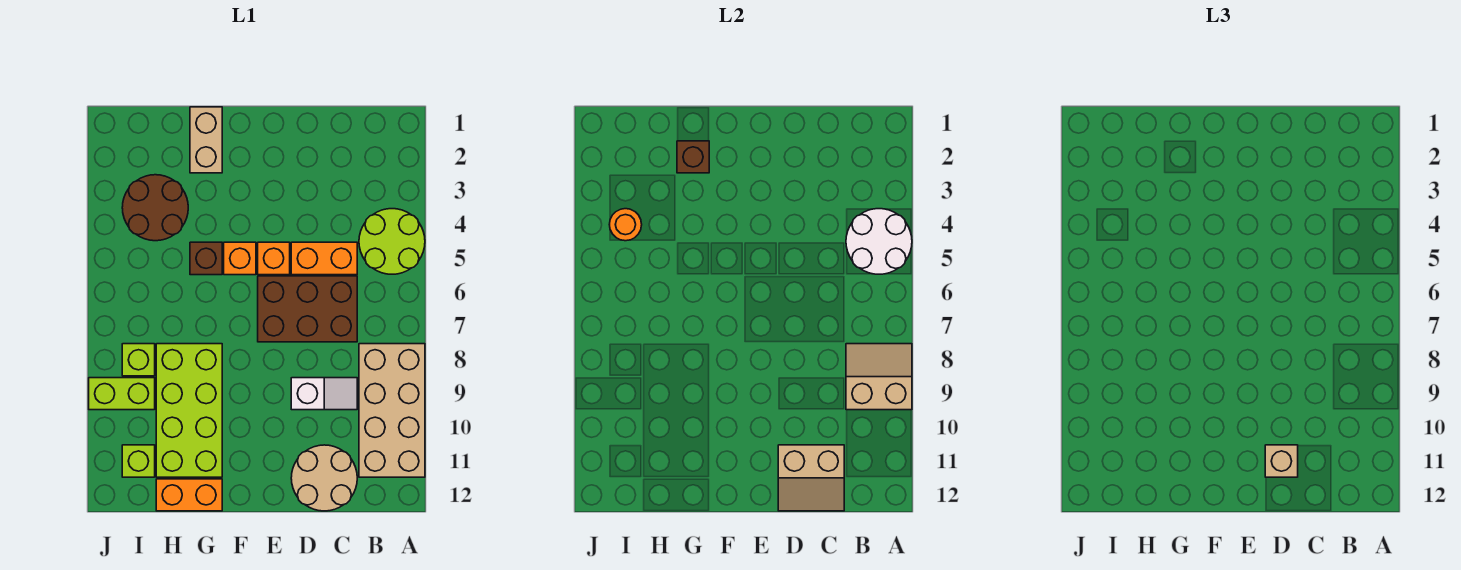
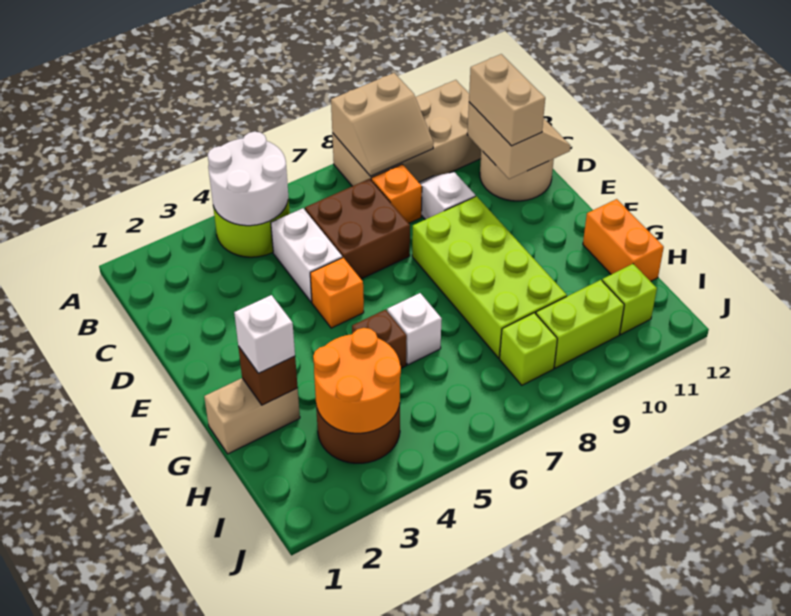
tan slope A8:B9 level 2 top 9 -> tan slope A8:B9 level 2 top A
orange brick C5:D5 level 1 -> white brick C5:D5 level 1
brown brick C6:E7 level 1 -> brown brick C6:D7 level 1
tan brick D11 level 3 -> tan brick C11:D11 level 3
orange brick F5 level 1 -> orange brick C8 level 1
none -> white brick G2 level 3
none -> white brick G6 level 1
lime brick G8:H11 level 1 -> lime brick E8:H9 level 1
orange round brick I4 level 2 -> orange round brick H3:I4 level 2
lime brick I9:J9 level 1 -> lime brick I9:I10 level 1

